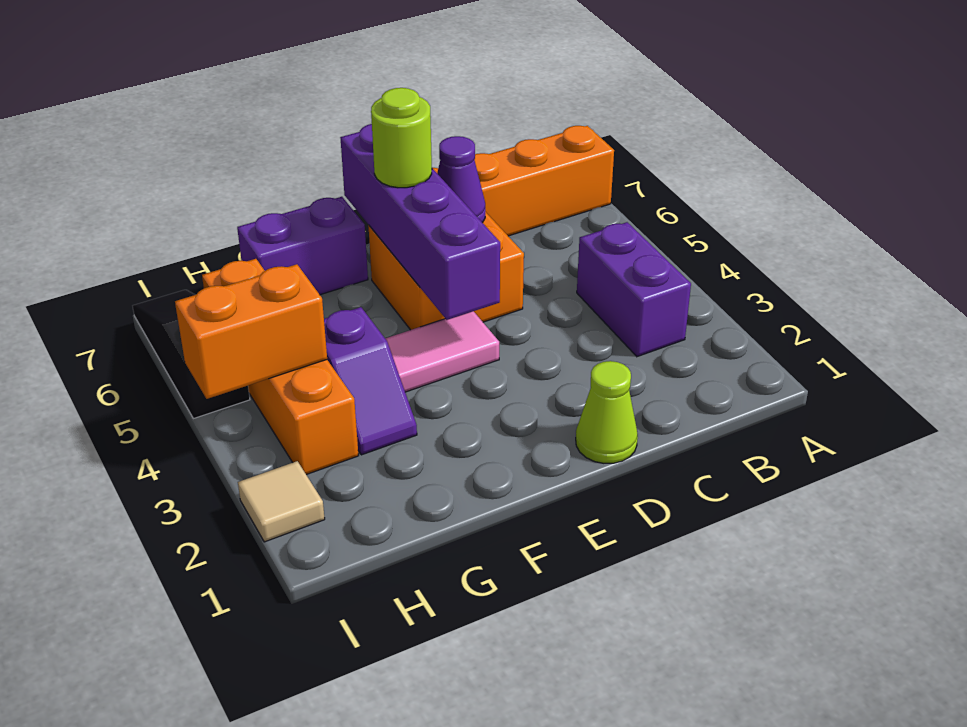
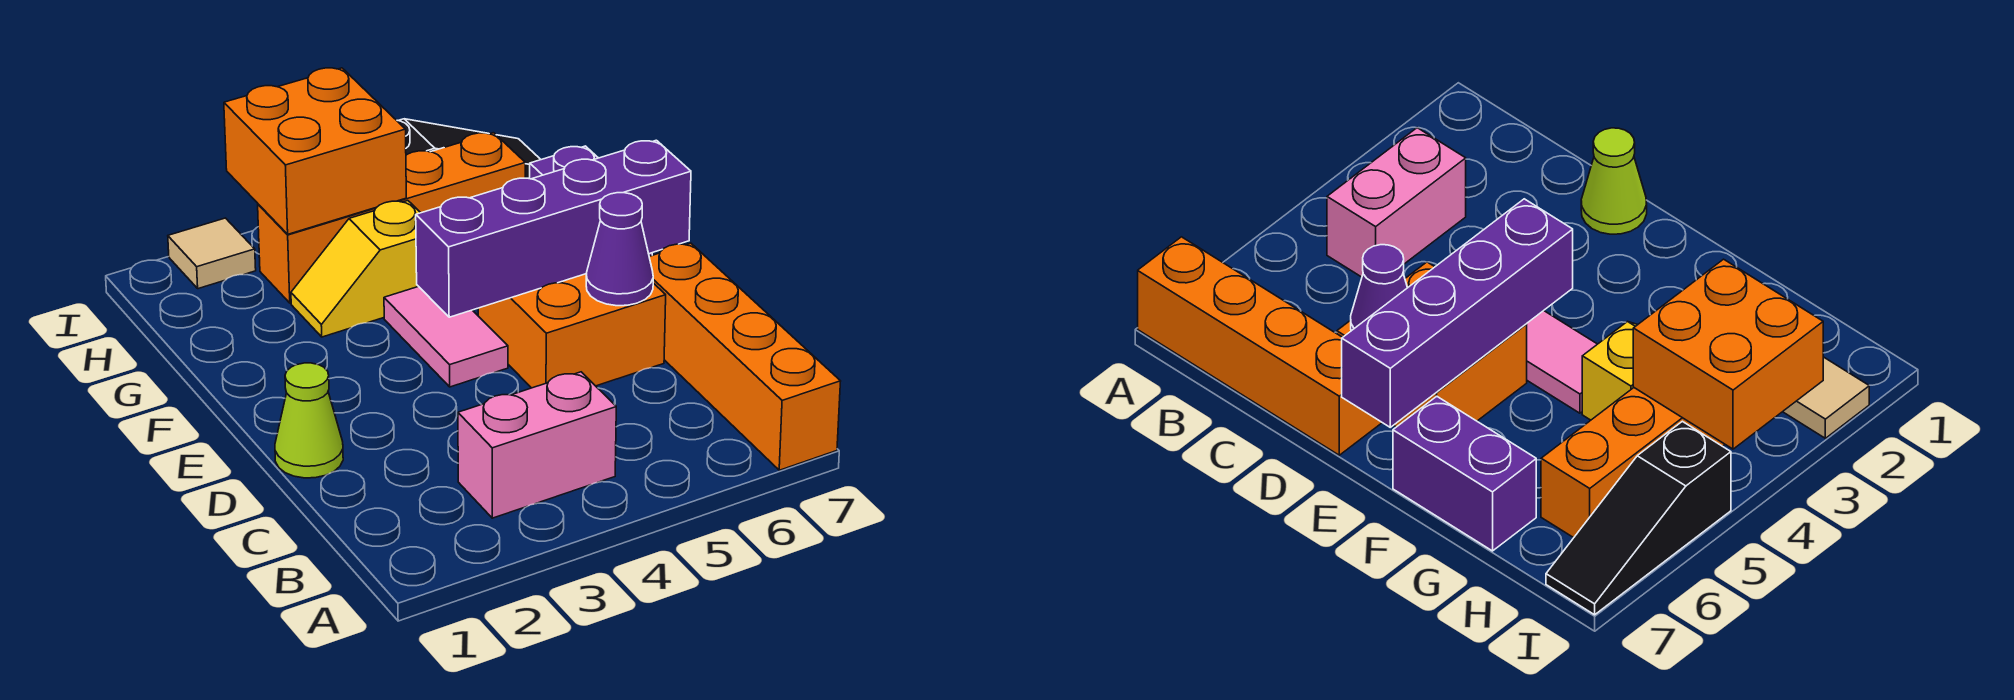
purple brick B3:B4 level 1 -> pink brick B3:B4 level 1
lime round brick E6 level 3 -> none
purple slope G3:G4 level 1 top 4 -> yellow slope G3:G4 level 1 top 4
orange brick H4:I4 level 2 -> orange brick H3:I4 level 2

